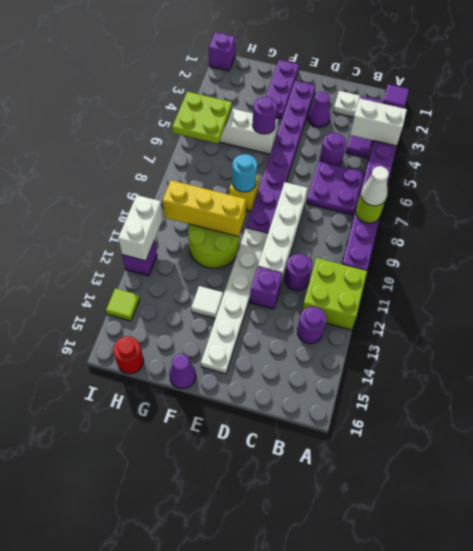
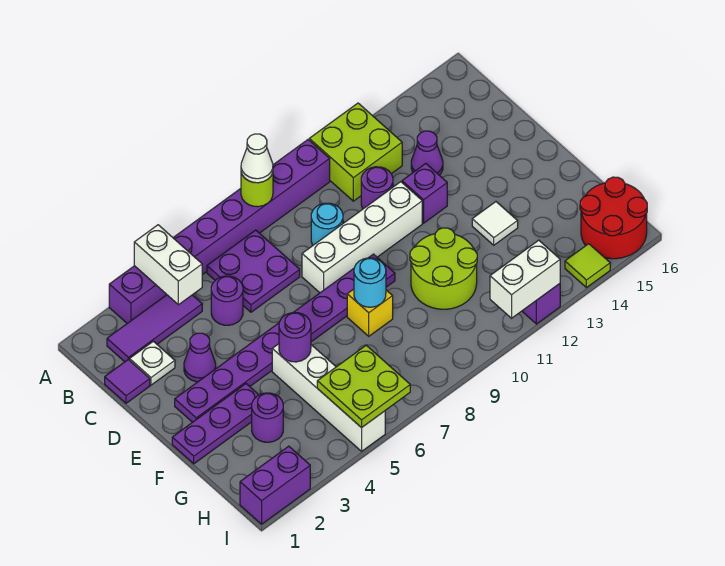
purple tile A1 level 1 -> purple tile C1 level 1
purple round brick B13 level 1 -> purple round brick G3 level 1
none -> cyan round brick C9 level 1
white plate E10:E15 level 1 -> none
yellow brick F10:H10 level 2 -> none
purple cone F16 level 1 -> purple cone C13 level 1
red round brick H16 level 1 -> red round brick H15:I16 level 1
purple brick I1 level 1 -> purple brick I1:I2 level 1

